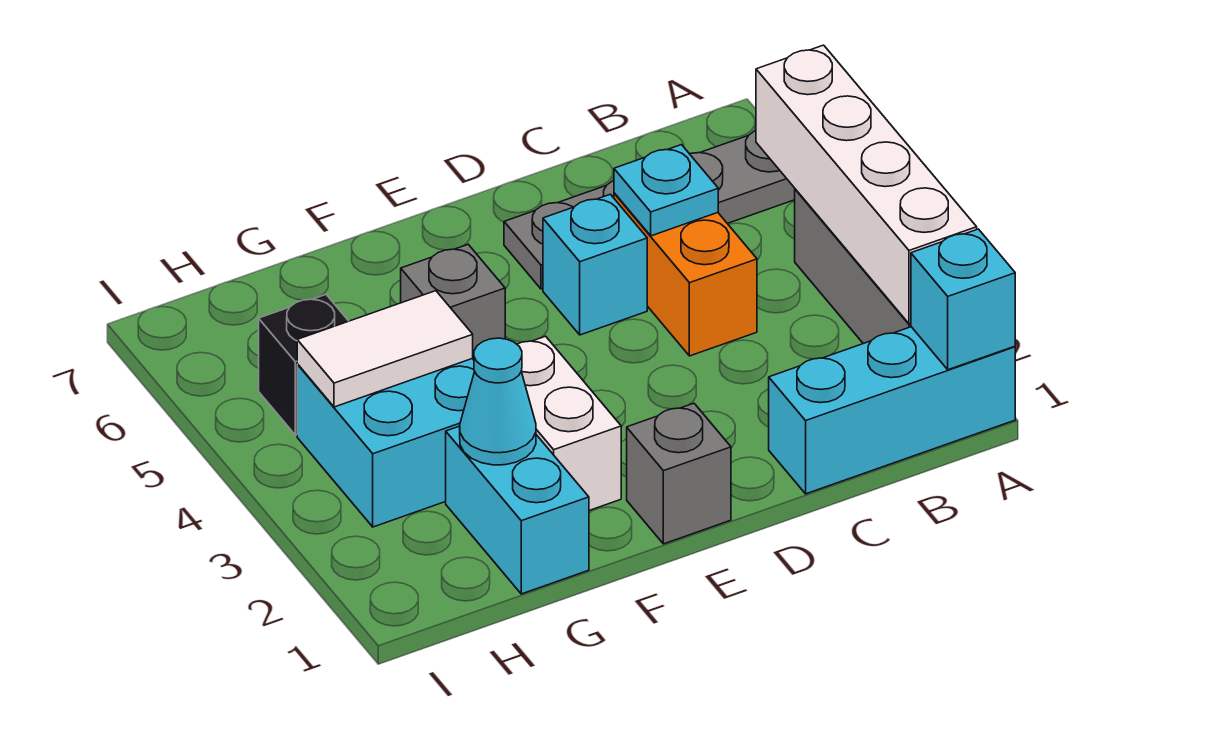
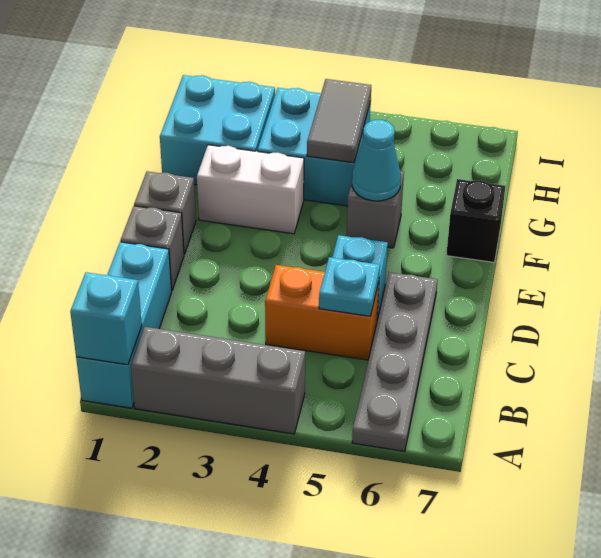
white brick A2:A5 level 2 -> none
none -> grey brick D1 level 1
cyan brick G1:G2 level 1 -> cyan brick G1:H2 level 1
cyan cone G2 level 2 -> cyan cone F5 level 2
white tile G4:H4 level 2 -> grey tile G4:H4 level 2
black brick H5 level 1 -> black brick F7 level 1

